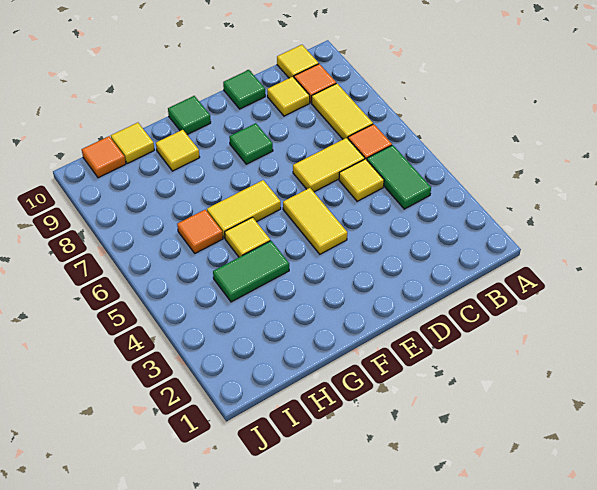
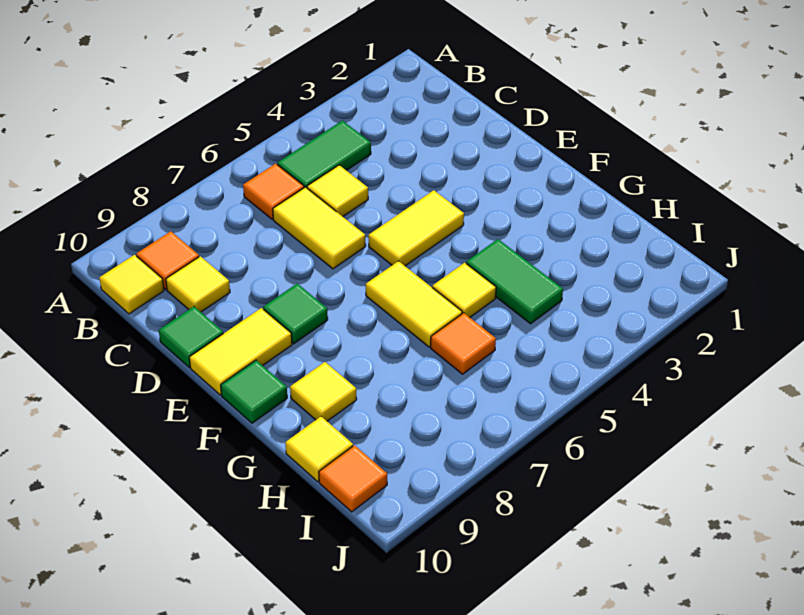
yellow tile B7:B8 level 1 -> yellow tile E9:E10 level 1

